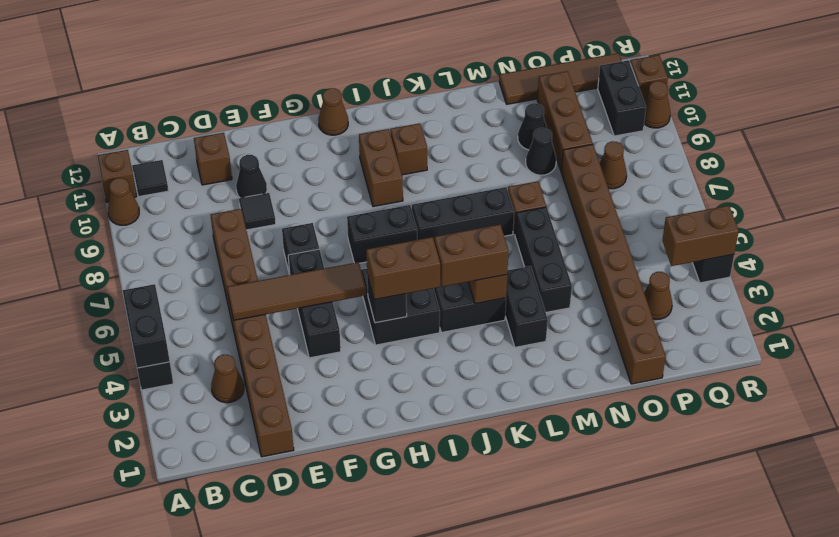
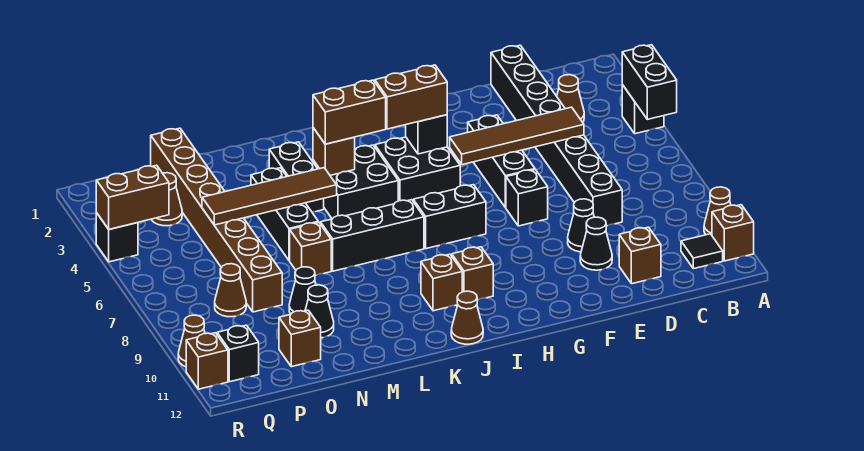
brown brick D1:D8 level 1 -> black brick D1:D8 level 1
black tile E9 level 1 -> black cone E9 level 1
brown cone H12 level 1 -> brown cone J12 level 1
brown brick I9:I10 level 1 -> brown brick I10 level 1
brown tile N12:Q12 level 1 -> brown tile L5:O5 level 2
brown brick O9:O11 level 1 -> brown brick O11 level 1
black brick Q10:Q11 level 1 -> black brick Q11 level 1

